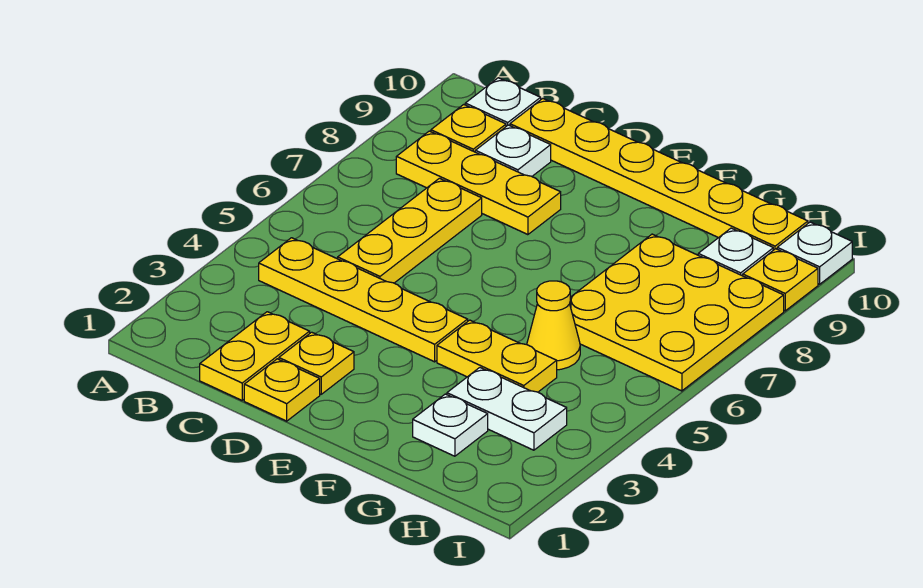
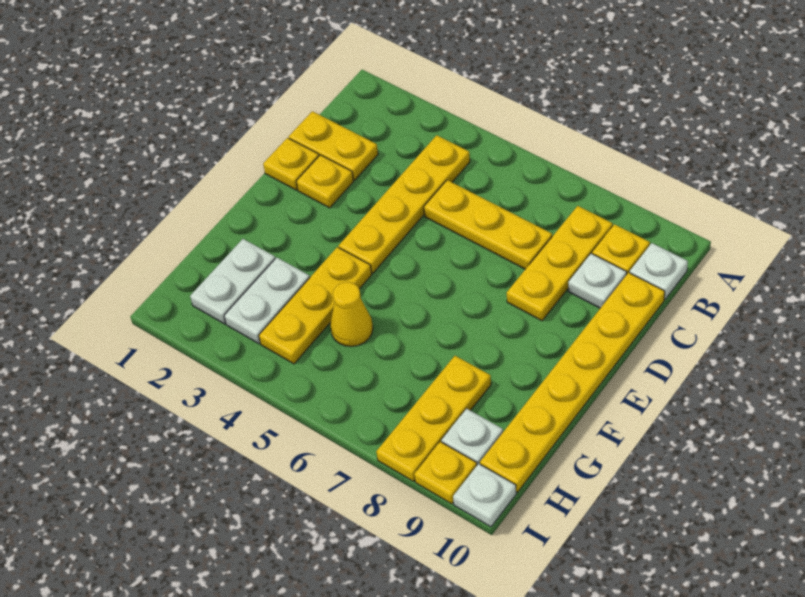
yellow plate F4:G4 level 1 -> yellow plate F4:H4 level 1
white plate G2 level 1 -> white plate G2:H2 level 1
yellow plate G6:I8 level 1 -> yellow plate G8:I8 level 1

